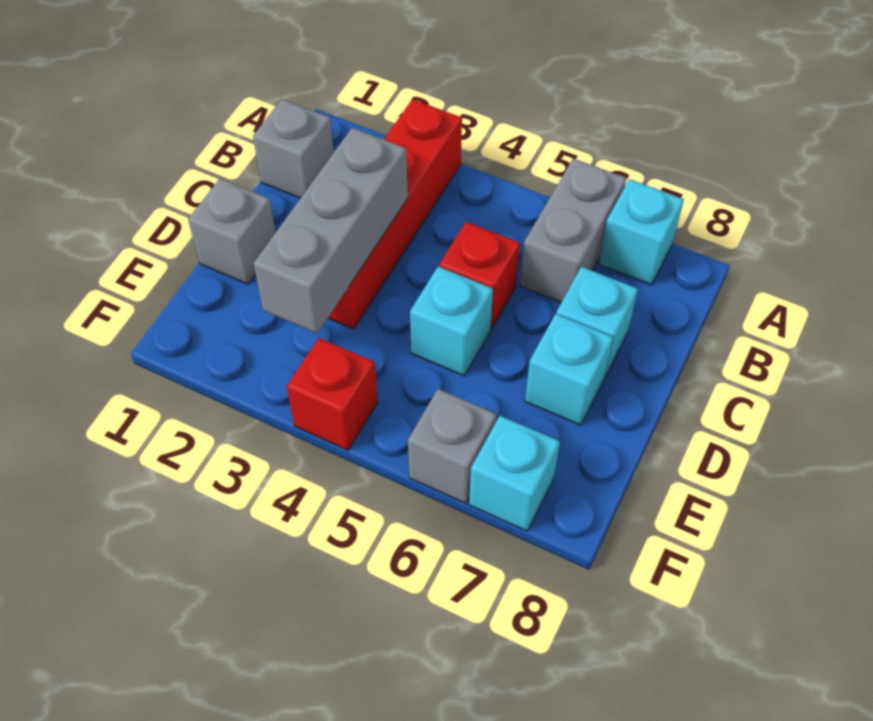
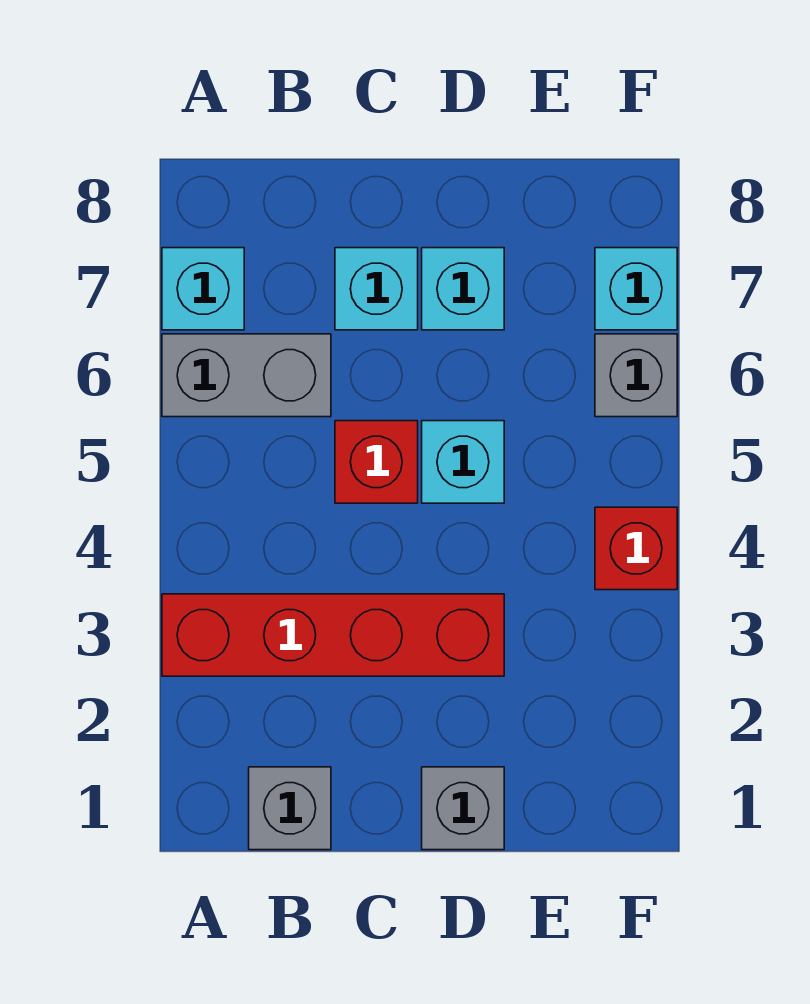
grey brick C3:E3 level 2 -> none

